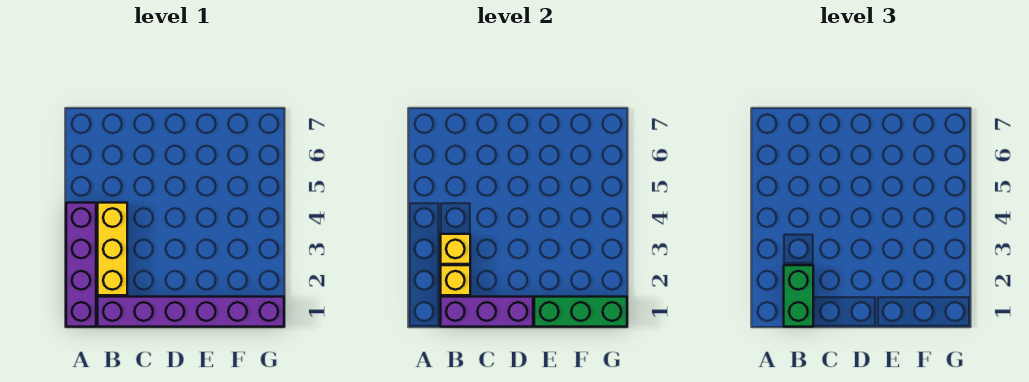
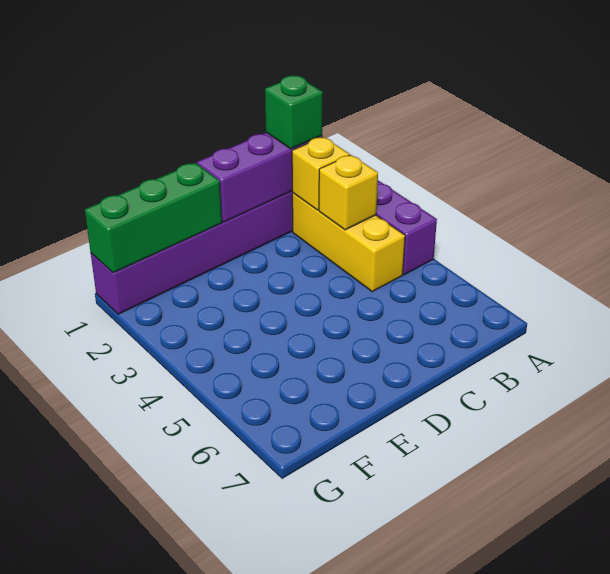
green brick B1:B2 level 3 -> green brick B1 level 3

